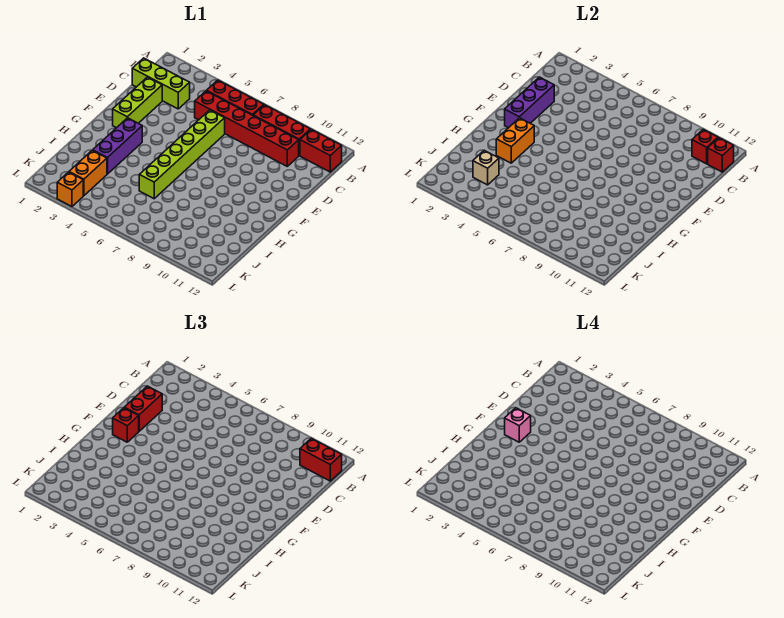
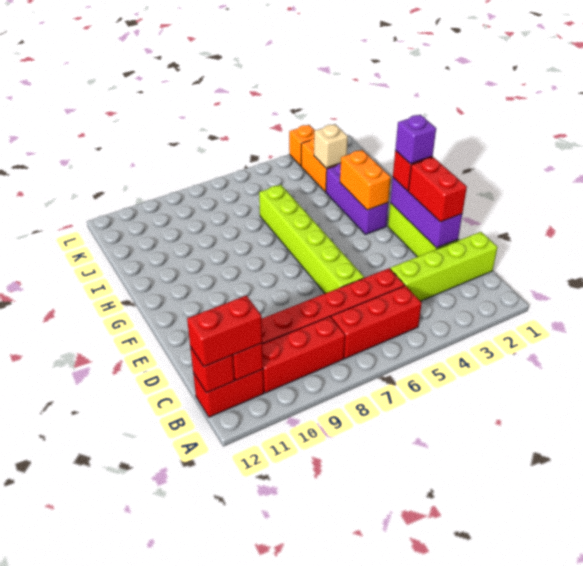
lime brick C1:C3 level 1 -> lime brick C1:C4 level 1
pink brick F2 level 4 -> purple brick F2 level 4

